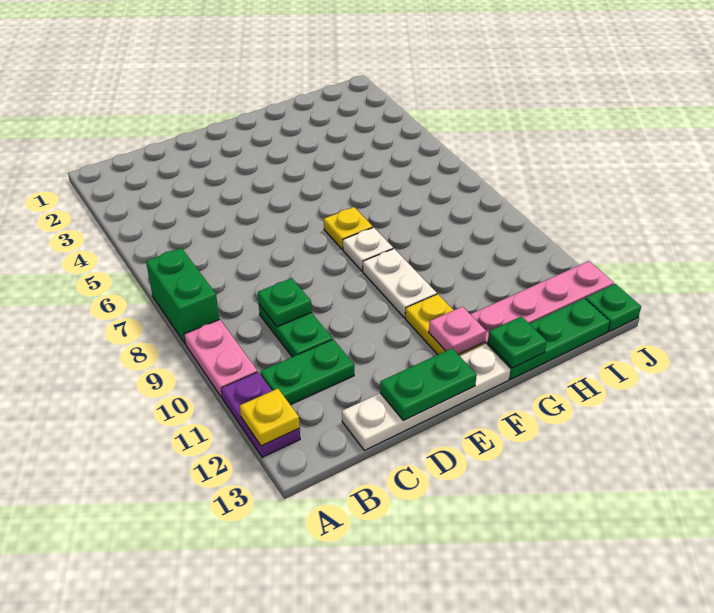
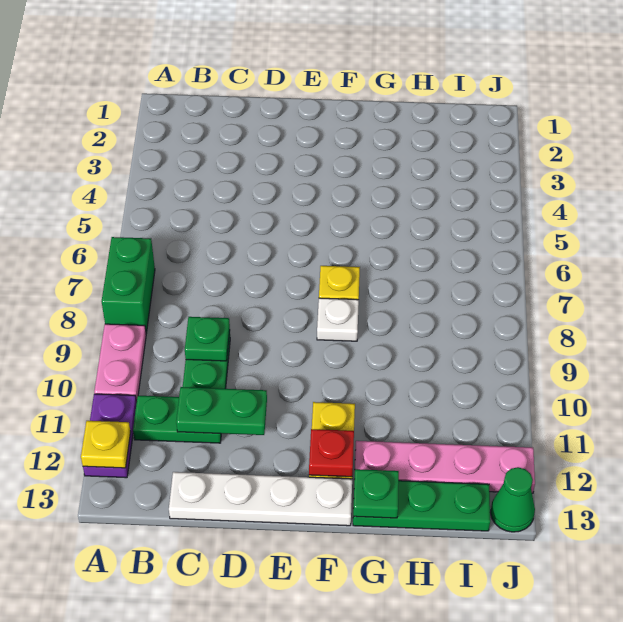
green plate D13:E13 level 2 -> green plate C11:D11 level 2
white plate F9:F10 level 1 -> none
pink plate F12 level 2 -> red plate F12 level 2
green plate J13 level 1 -> green cone J13 level 1

